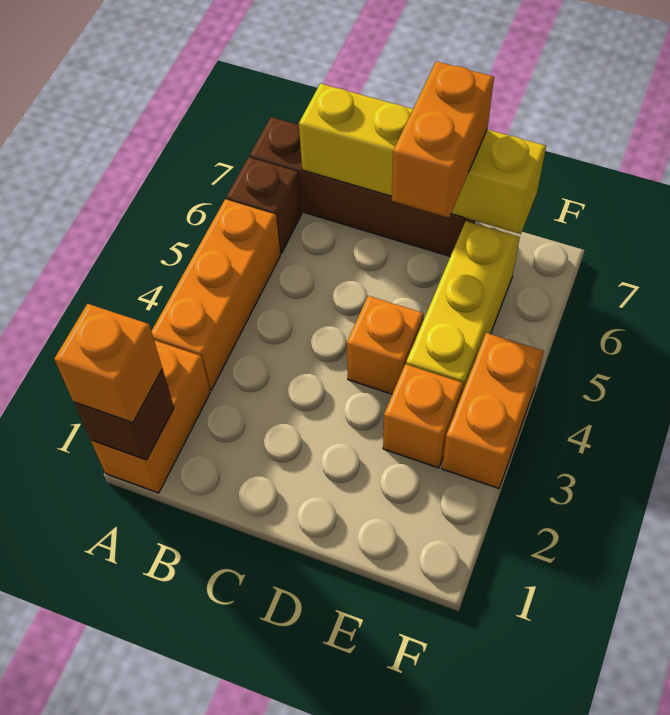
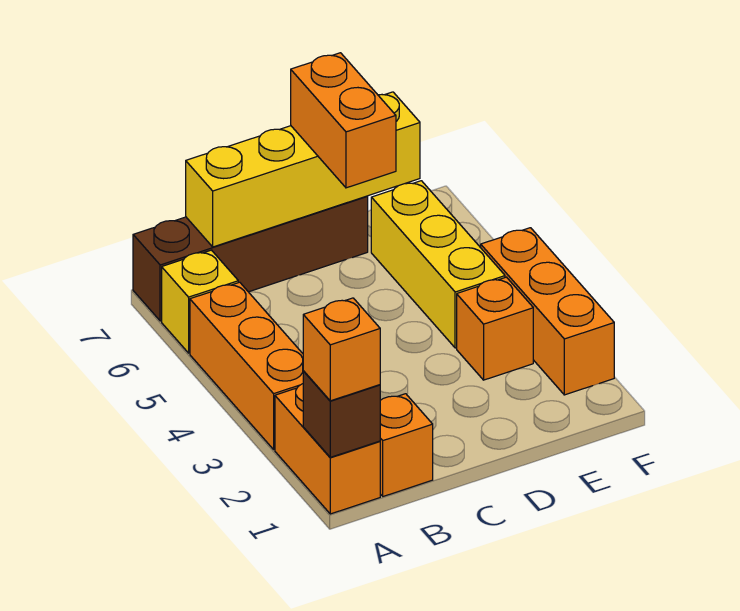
brown brick A6 level 1 -> yellow brick A6 level 1
orange brick D4 level 1 -> orange brick B1 level 1
orange brick F3:F4 level 1 -> orange brick F2:F4 level 1

